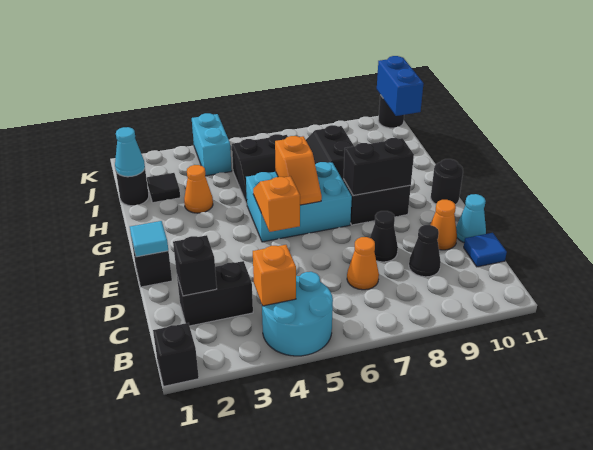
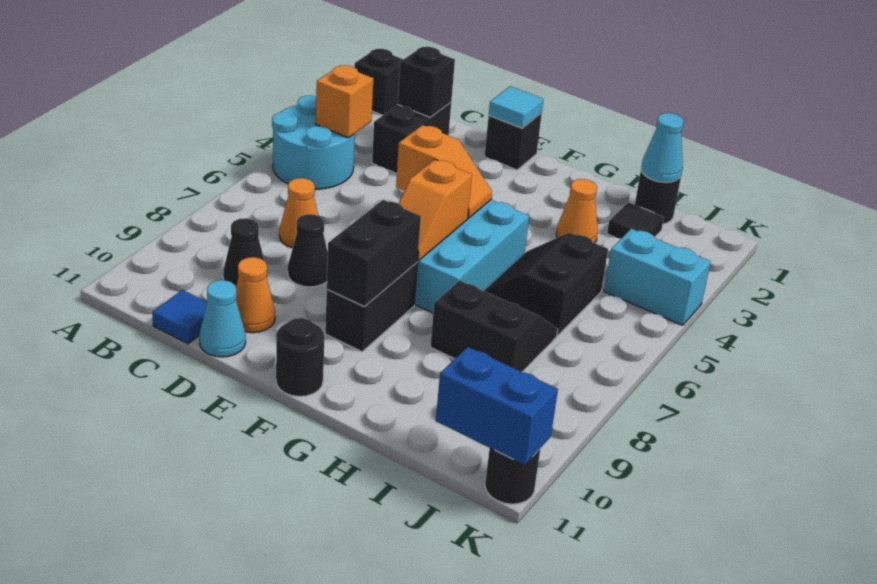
orange slope F6:G6 level 2 top G -> orange slope F6:F7 level 2 top 6

